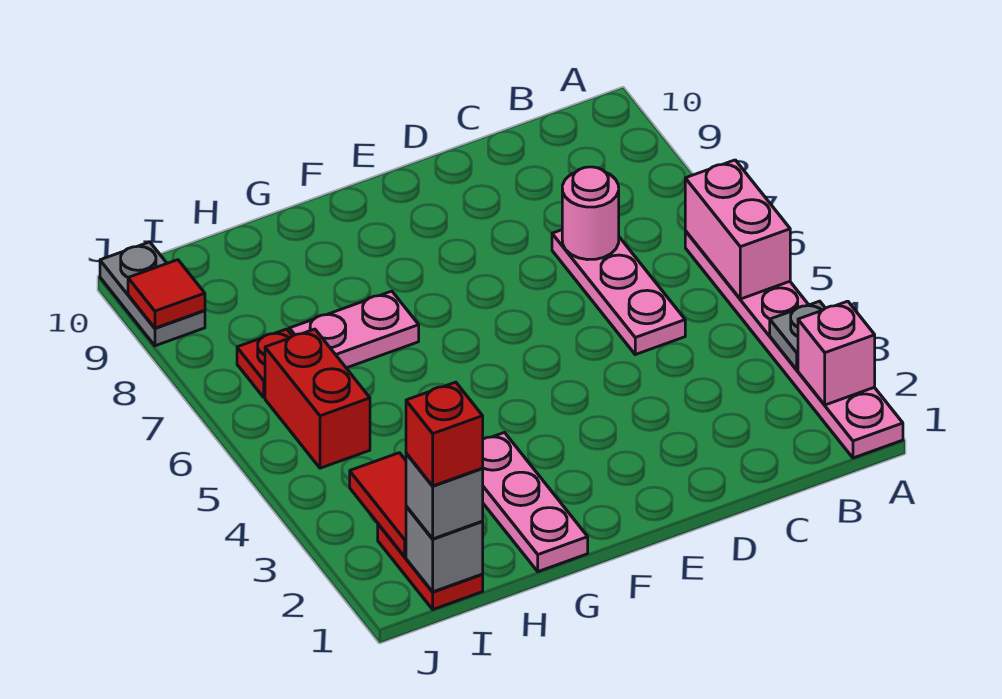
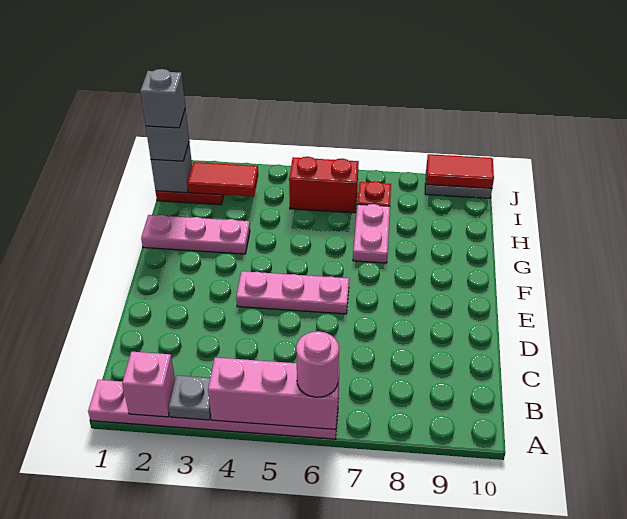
pink brick A5:A6 level 2 -> pink brick A4:A6 level 2
pink plate C5:C7 level 1 -> pink plate E4:E6 level 1
pink round brick C7 level 2 -> pink round brick A6 level 3
red brick I1 level 4 -> grey brick I1 level 4
red tile J9 level 2 -> red tile J9:J10 level 2

